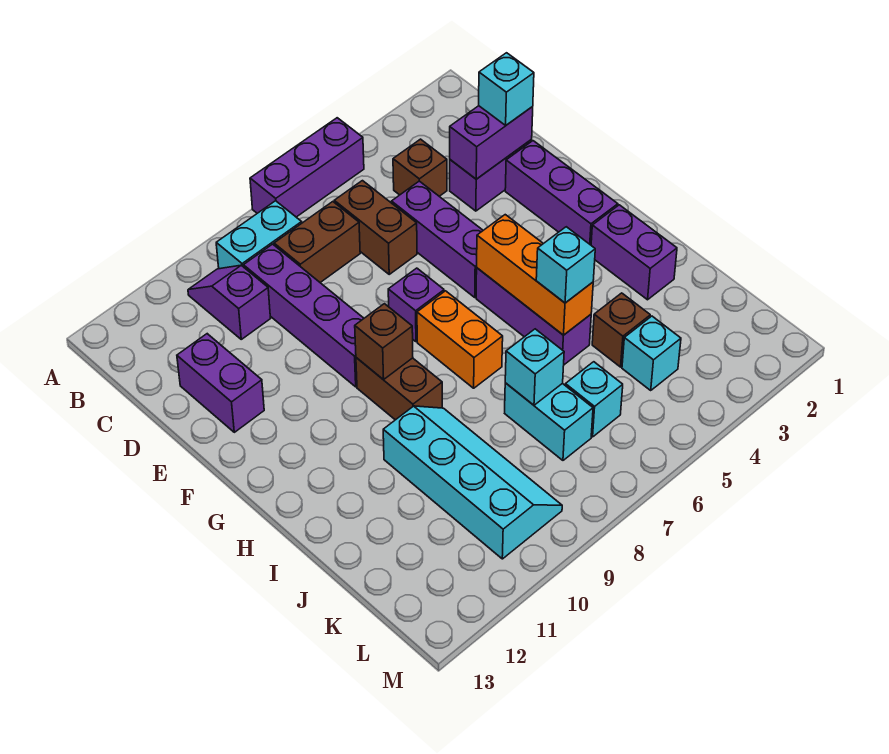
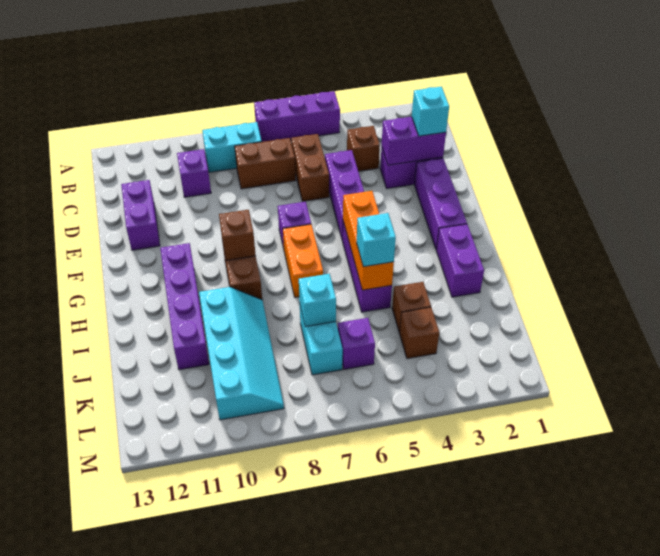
purple brick C9:F9 level 1 -> purple brick G11:J11 level 1
cyan brick K4 level 1 -> brown brick K4 level 1
cyan brick K6 level 1 -> purple brick K6 level 1

